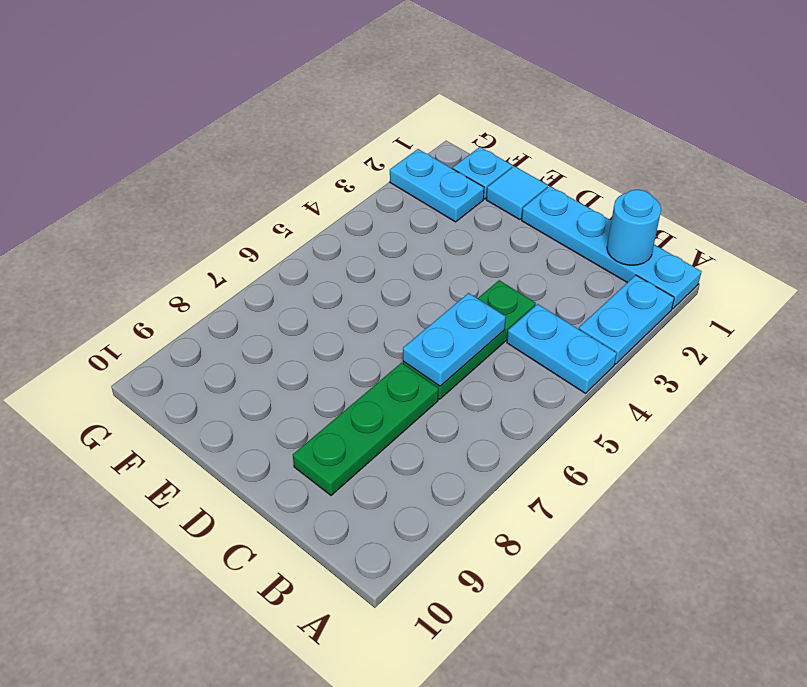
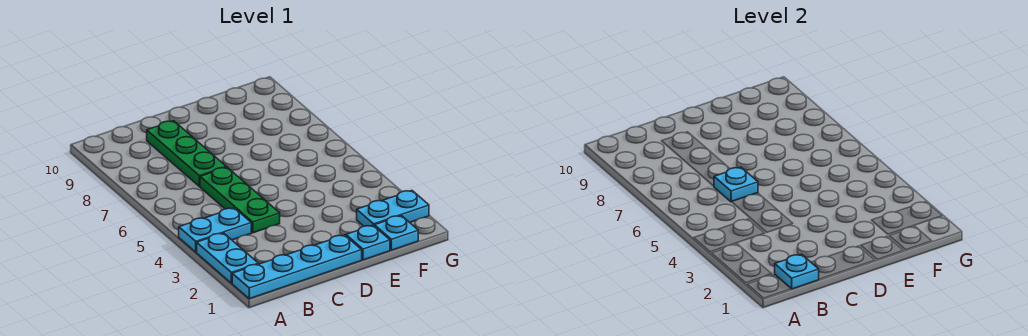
cyan round brick B1 level 2 -> cyan plate B1 level 2
cyan plate C5:C6 level 2 -> cyan plate C6 level 2
cyan tile E1 level 1 -> cyan plate E1 level 1

